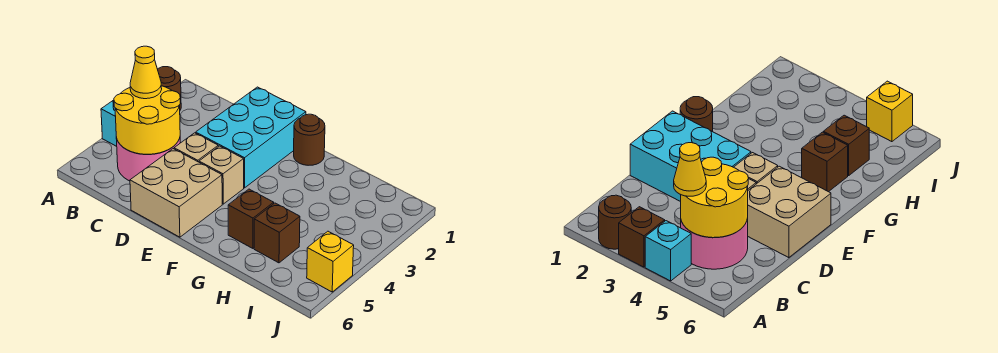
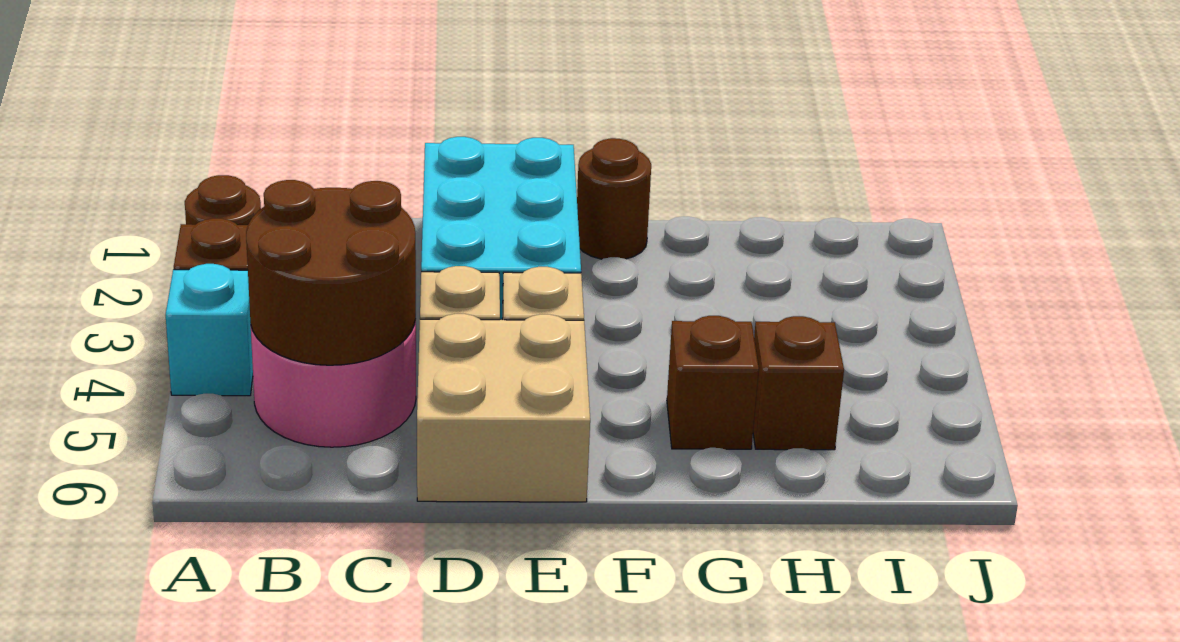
yellow round brick B4:C5 level 2 -> brown round brick B4:C5 level 2
yellow cone B4 level 3 -> none
yellow brick J5 level 1 -> none

